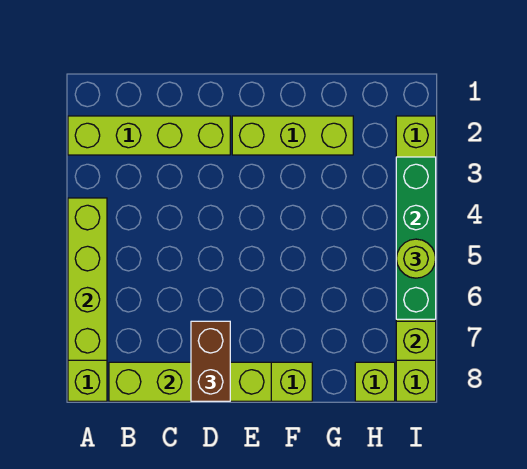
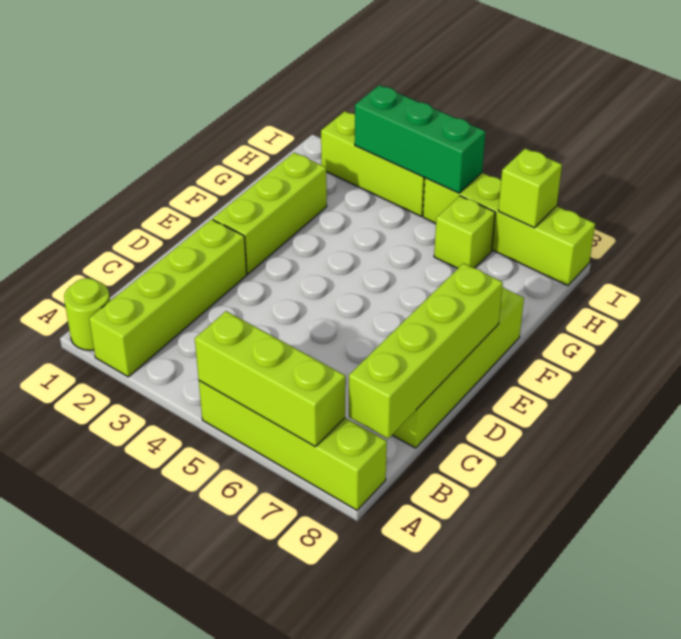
lime brick A4:A7 level 2 -> lime brick A5:A7 level 2
brown brick D7:D8 level 3 -> none
lime brick H8 level 1 -> lime brick H6 level 1
green brick I3:I6 level 2 -> green brick I3:I5 level 2
lime round brick I5 level 3 -> lime round brick A1 level 1

